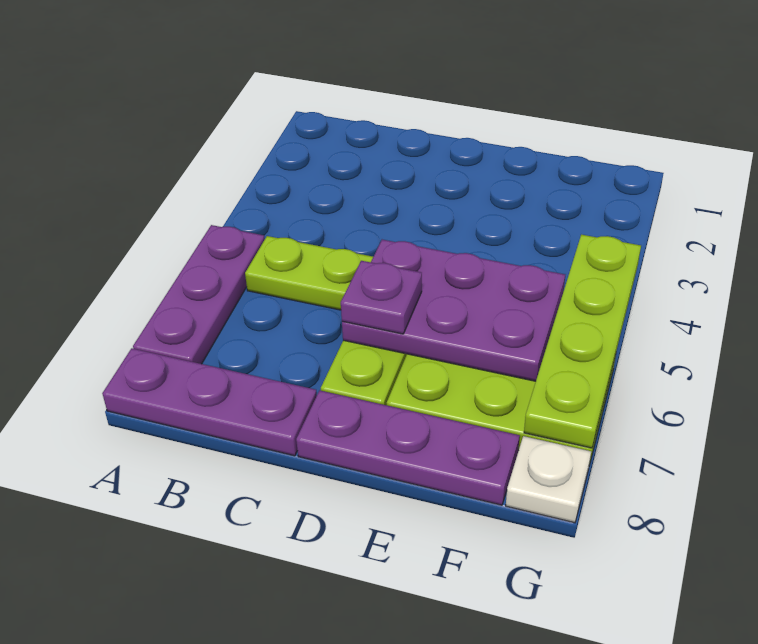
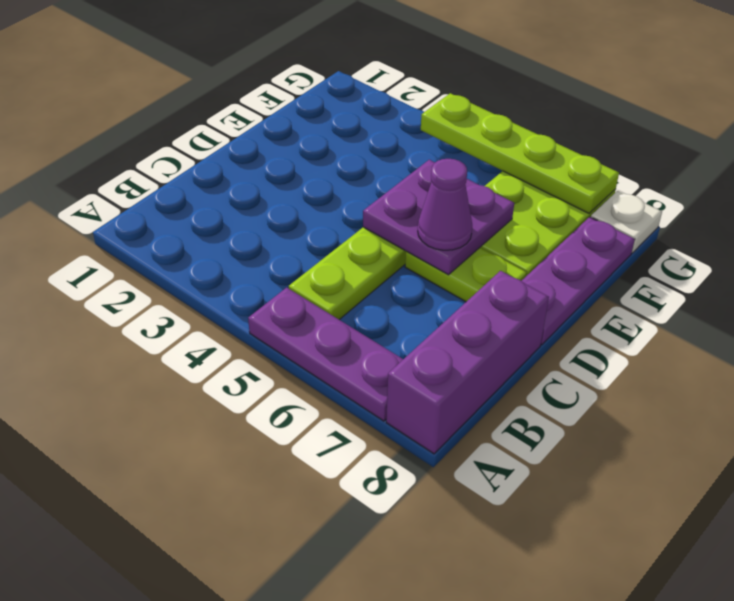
purple plate A8:C8 level 1 -> purple brick A8:C8 level 1
purple plate D5:F6 level 2 -> purple plate D5:E6 level 2
purple plate D6 level 3 -> purple cone D6 level 3

